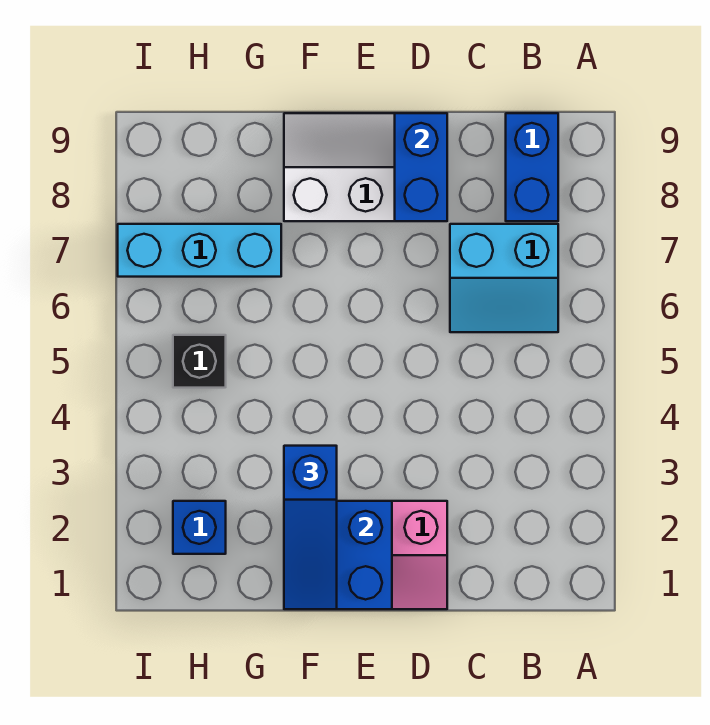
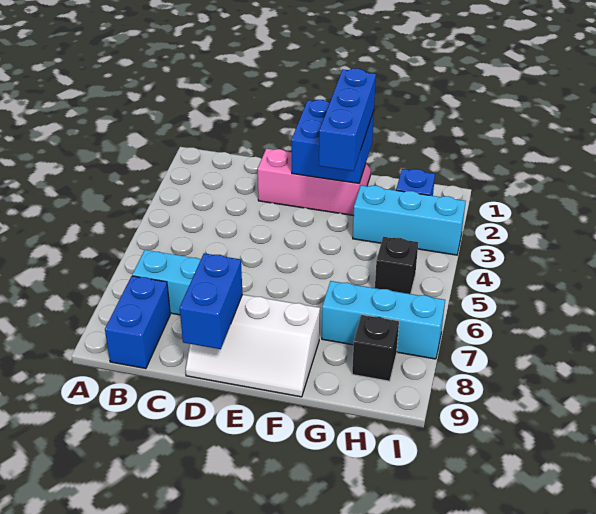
blue slope F1:F3 level 3 top 3 -> blue brick F1:F3 level 3
none -> cyan brick G3:I3 level 1
none -> black brick H8 level 1

